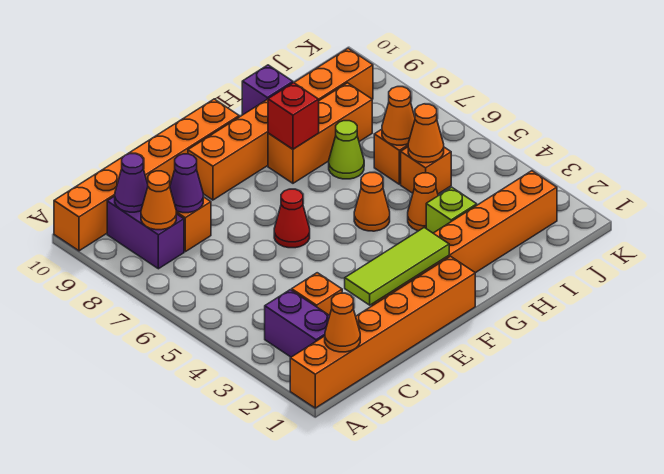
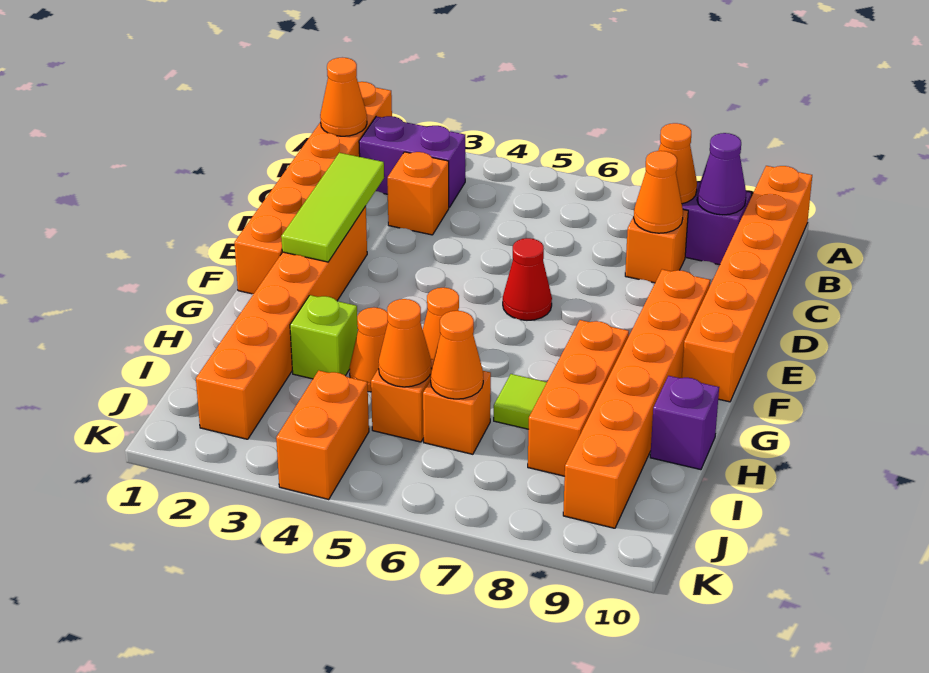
purple cone C8 level 2 -> orange cone C8 level 2
red brick G8 level 2 -> none
lime cone H7 level 1 -> lime tile H7 level 1
none -> orange brick J4:K4 level 1

